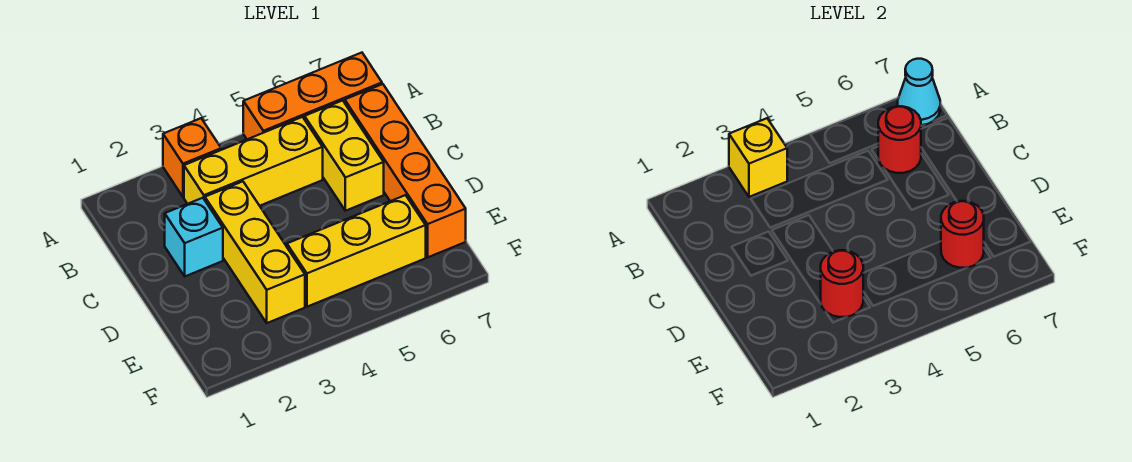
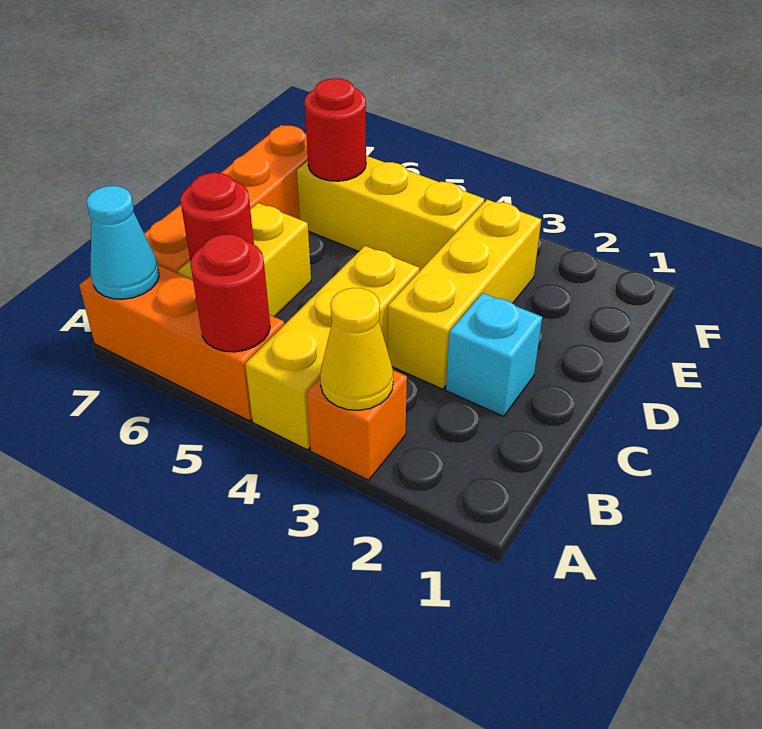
yellow brick A3 level 2 -> yellow cone A3 level 2
yellow brick B3:B5 level 1 -> yellow brick A4:C4 level 1
red round brick E3 level 2 -> red round brick A5 level 2

